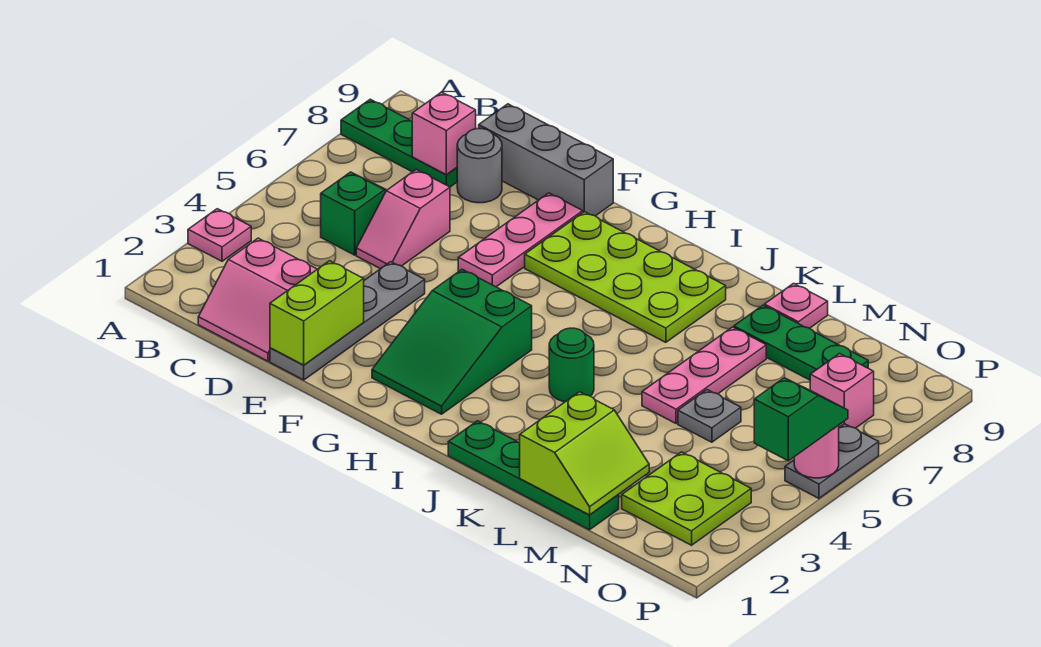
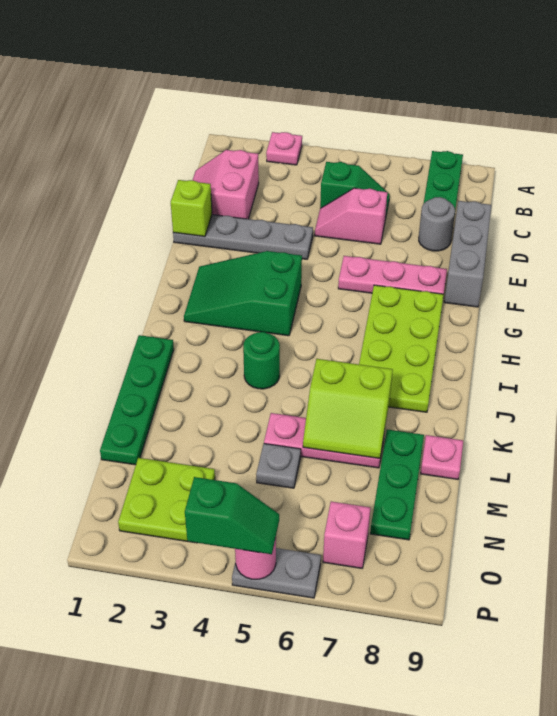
pink brick C8 level 2 -> none
lime brick E1:E2 level 2 -> lime brick E1 level 2
lime slope L1:M2 level 2 top L -> lime slope K6:L7 level 2 top K

